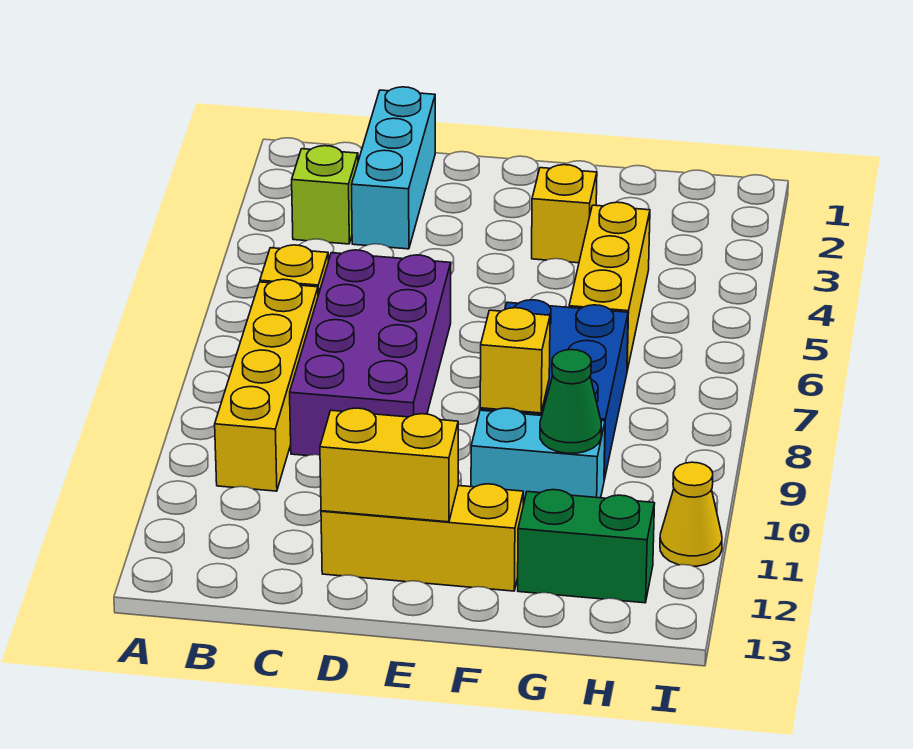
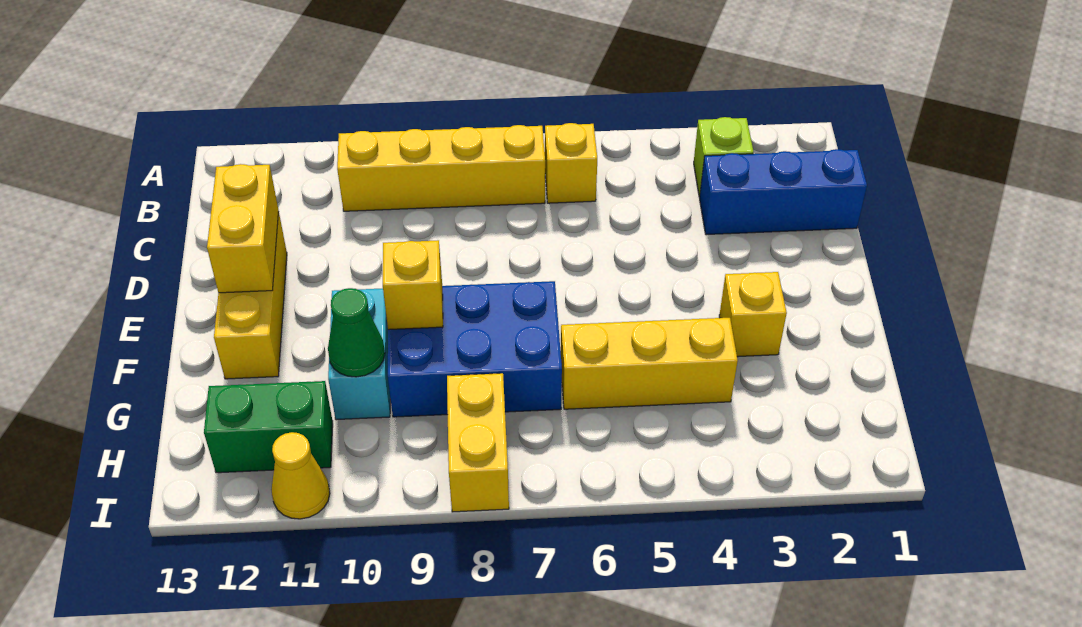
cyan brick C1:C3 level 1 -> blue brick C1:C3 level 1
purple brick C6:D9 level 1 -> none
green brick G12:H12 level 1 -> green brick H11:H12 level 1
none -> yellow brick H8:I8 level 1

